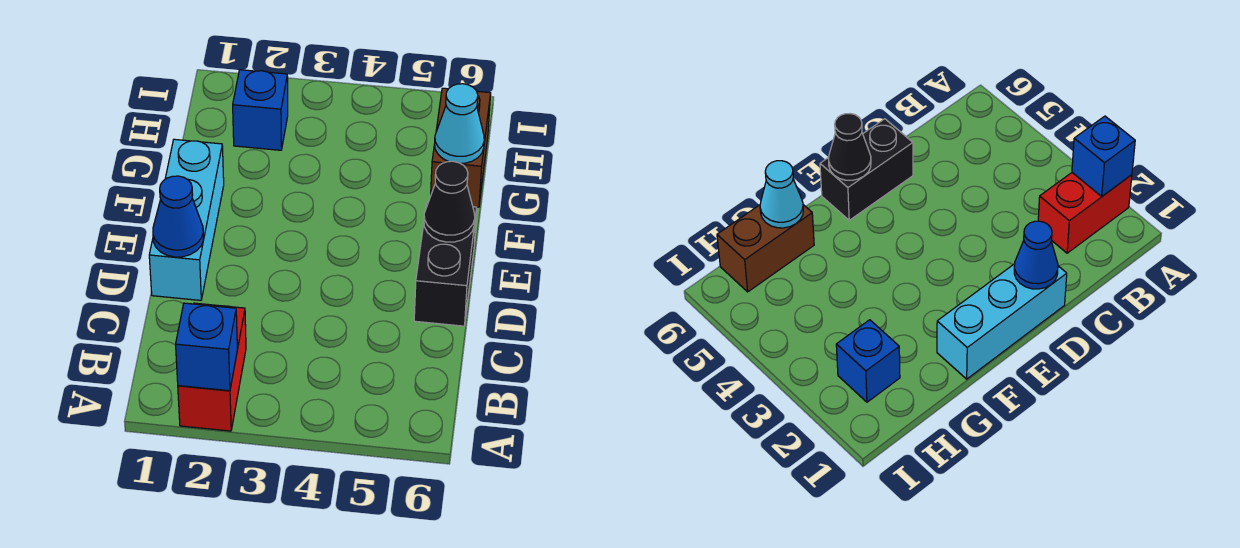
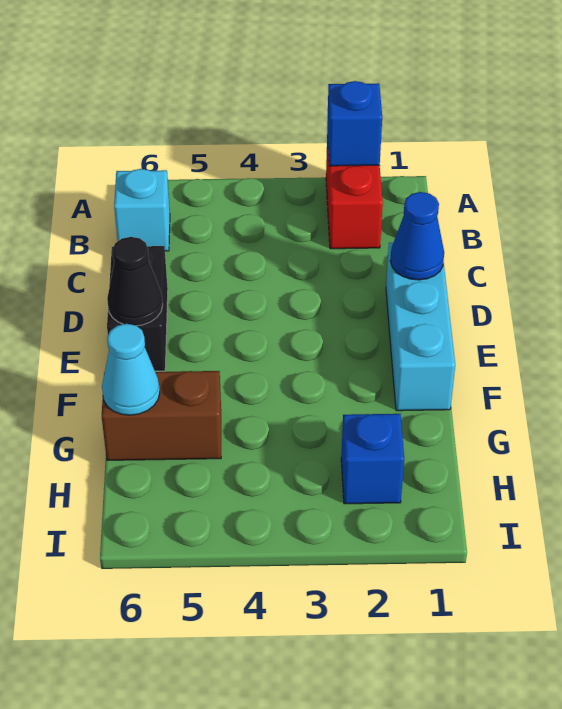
none -> cyan brick B6 level 1
brown brick G6:H6 level 1 -> brown brick G5:G6 level 1

